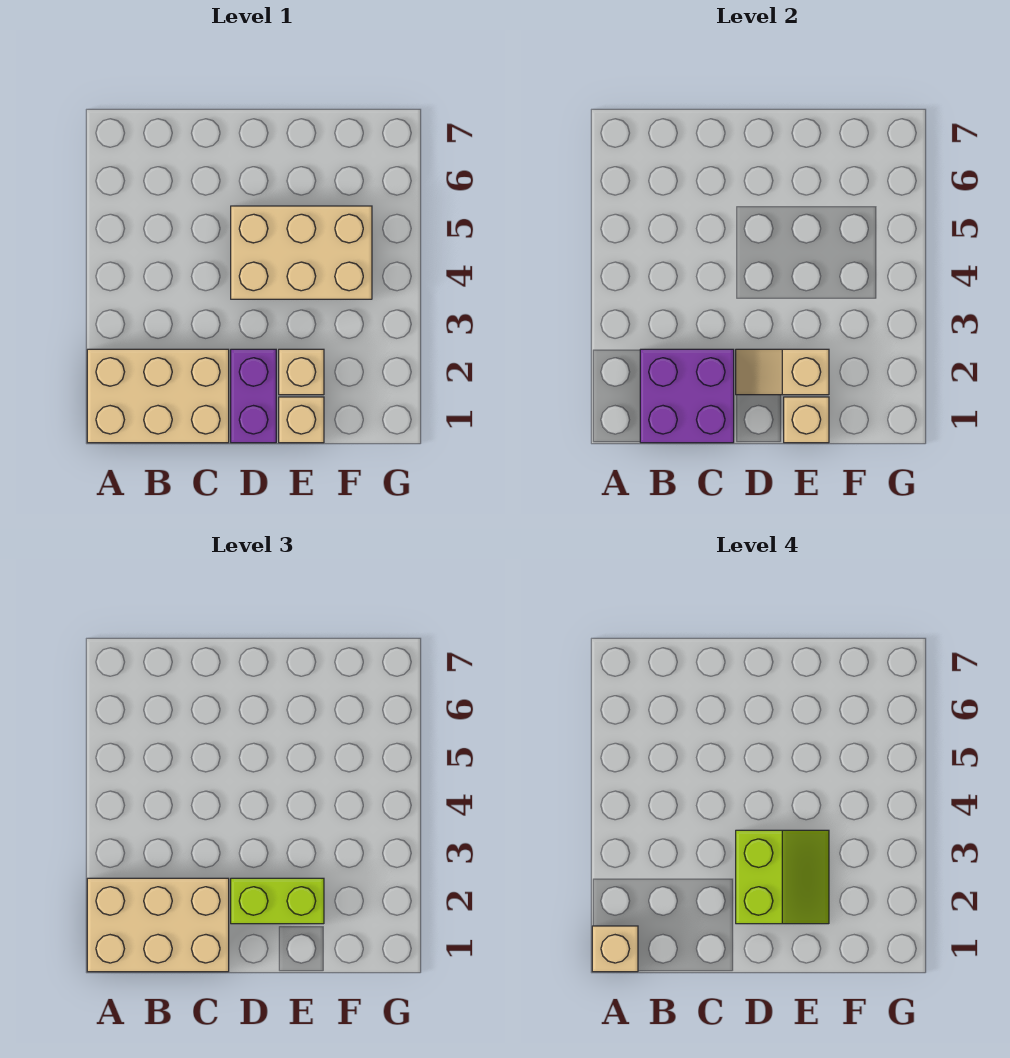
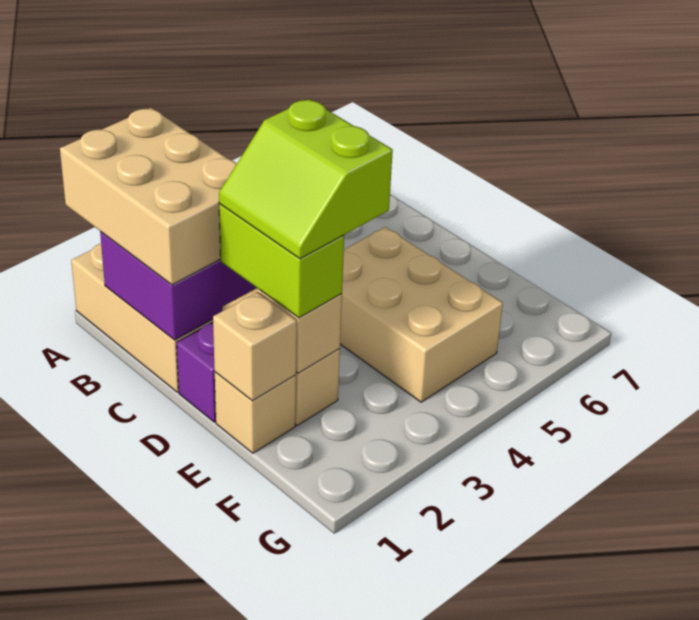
tan brick A1 level 4 -> none
lime slope D2:E3 level 4 top D -> lime slope D2:E3 level 4 top 3

